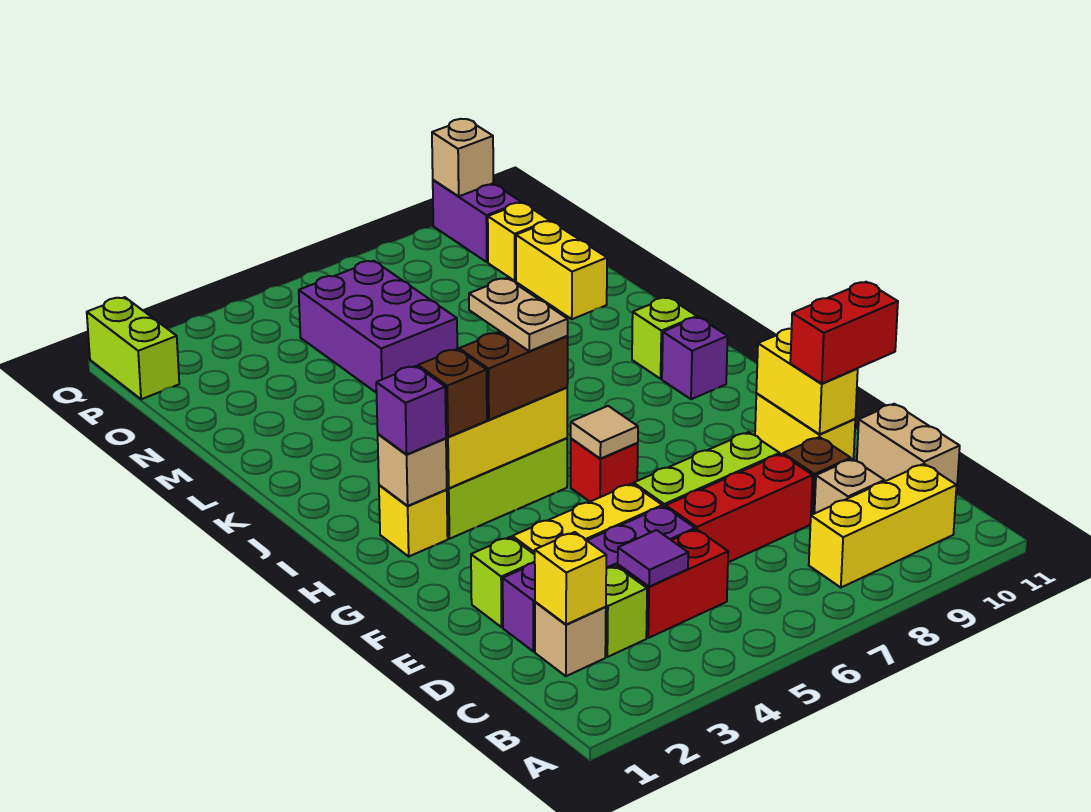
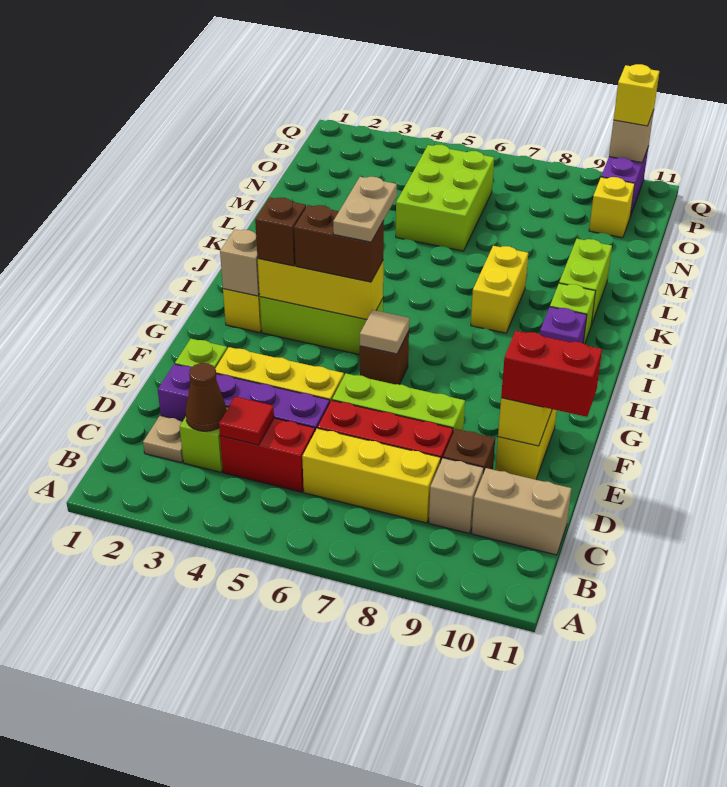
yellow brick B8:B10 level 1 -> yellow brick C6:C8 level 1
tan brick C2 level 1 -> tan plate C2 level 1
yellow brick C2 level 2 -> yellow brick Q10 level 3
none -> brown cone C3 level 2
purple tile C4 level 2 -> red tile C4 level 2
tan brick C11:D11 level 1 -> tan brick C10:C11 level 1
red brick G6 level 1 -> brown brick G6 level 1
purple brick H2 level 3 -> none
purple brick M5:O6 level 1 -> lime brick M5:O6 level 1
yellow brick M10:N10 level 1 -> yellow brick J8:K8 level 1
lime brick P1:Q1 level 1 -> lime brick K10:L10 level 1

